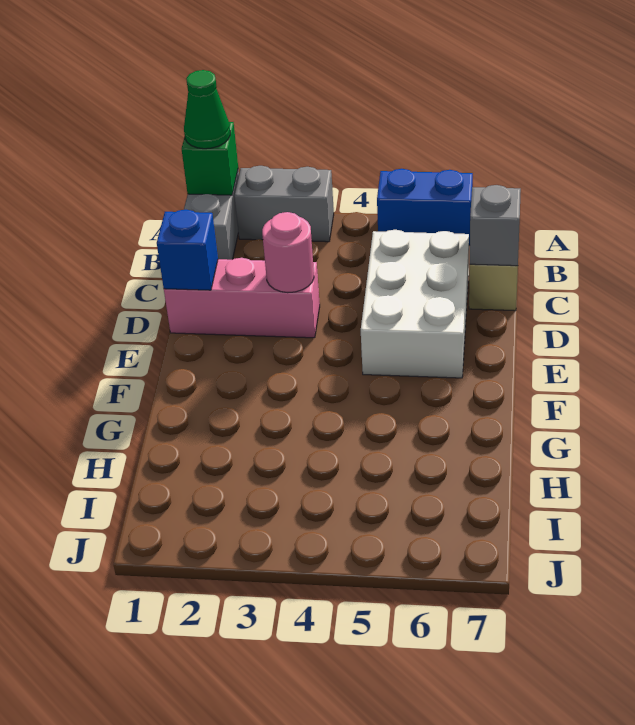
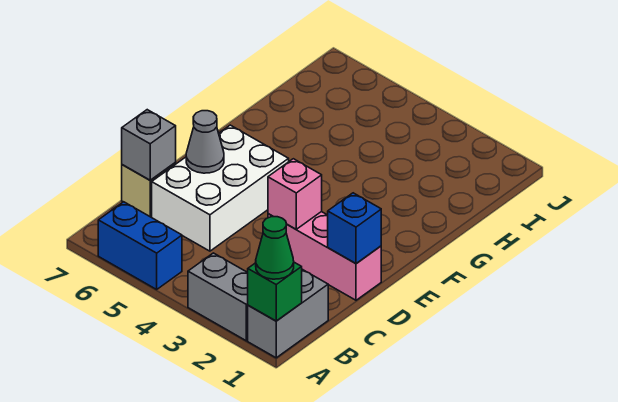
pink round brick D3 level 2 -> pink brick D3 level 2
none -> grey cone D6 level 2

